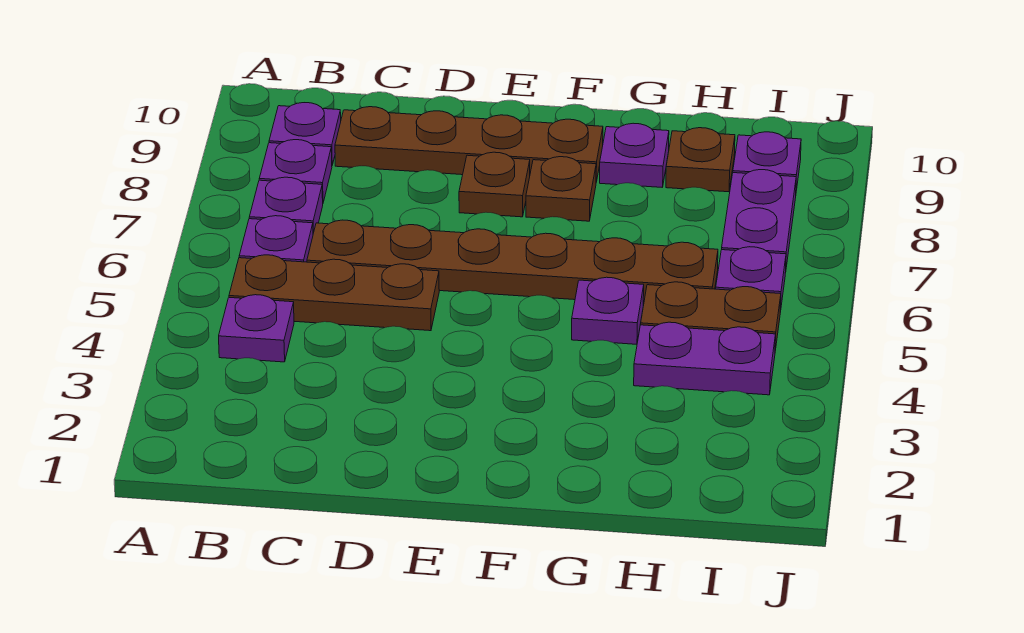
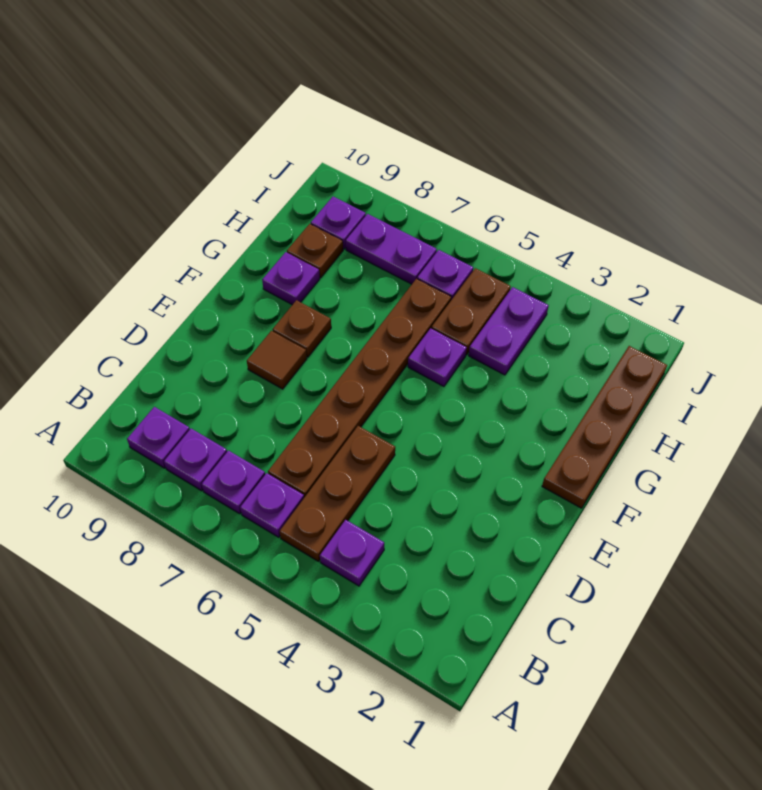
brown plate C9:F9 level 1 -> brown plate F1:I1 level 1
brown plate E8 level 1 -> brown tile E8 level 1

